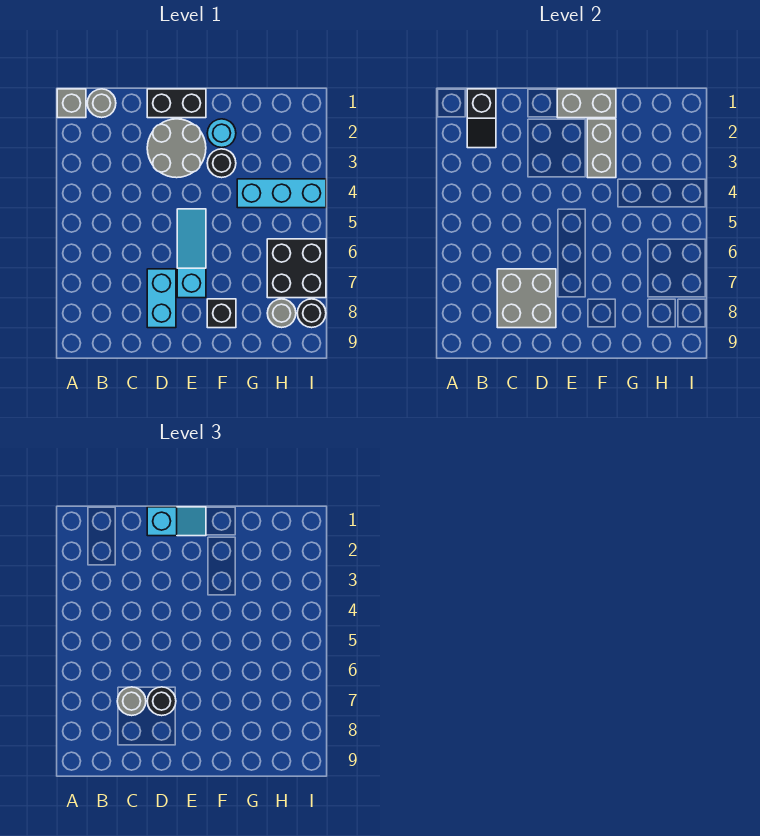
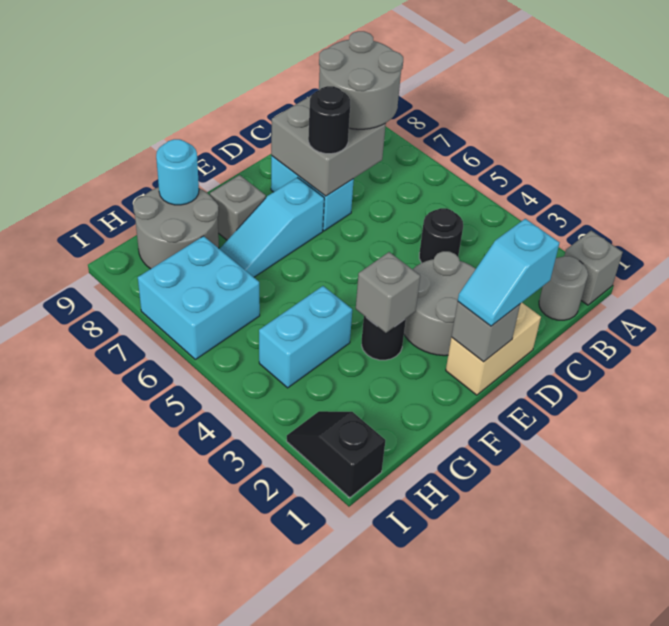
black slope B1:B2 level 2 top 1 -> black slope I1:I2 level 1 top 1
grey round brick C7 level 3 -> grey round brick B7:C8 level 3
black brick D1:E1 level 1 -> tan brick D1:E1 level 1
grey brick E1:F1 level 2 -> grey brick E1 level 2
cyan slope E5:E7 level 1 top 7 -> cyan slope E7:G7 level 1 top E
cyan round brick F2 level 1 -> cyan round brick G9 level 2
grey brick F2:F3 level 2 -> grey brick F3 level 2
black brick F8 level 1 -> grey brick F8 level 1
cyan brick G4:I4 level 1 -> cyan brick G4:H4 level 1
black brick H6:I7 level 1 -> cyan brick H6:I7 level 1
grey round brick H8 level 1 -> grey round brick G8:H9 level 1
black round brick I8 level 1 -> black round brick C4 level 1

